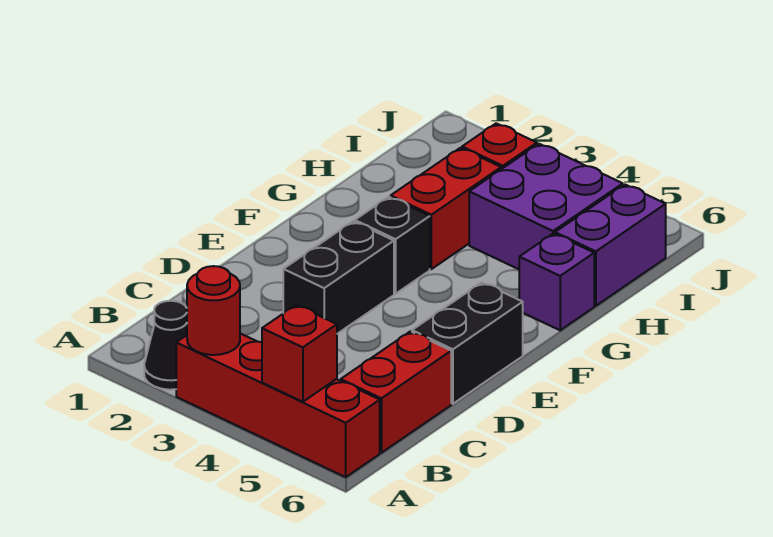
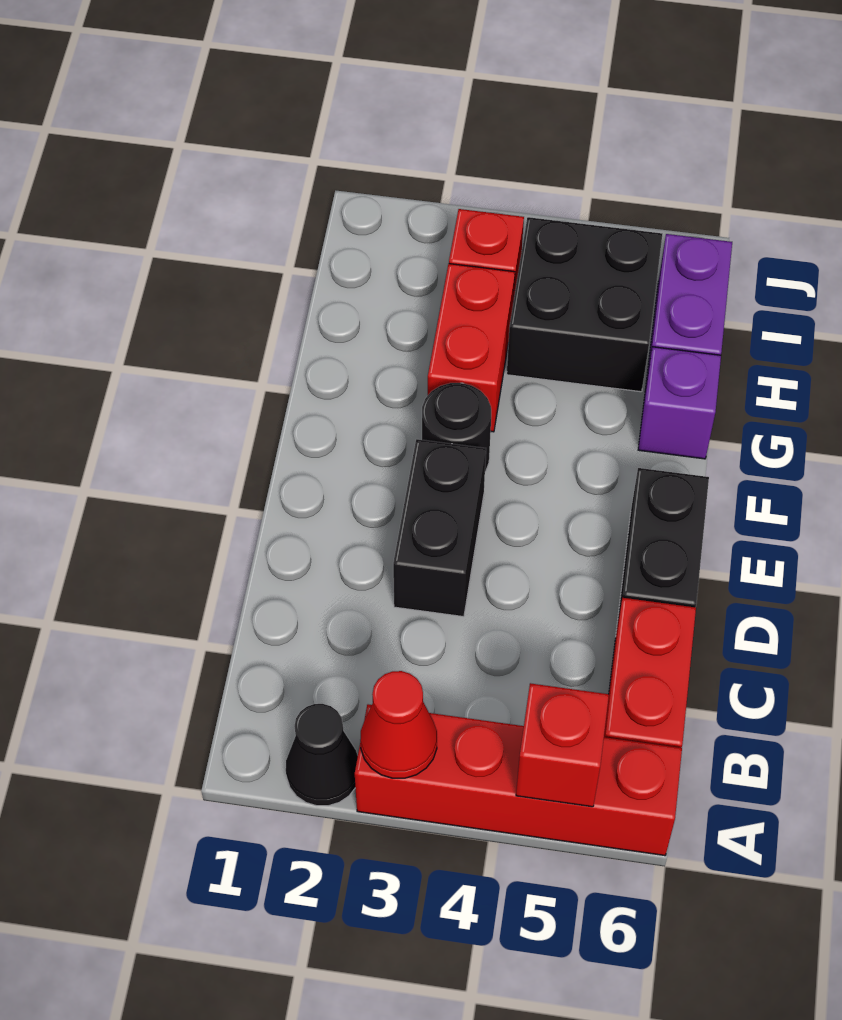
red round brick A3 level 2 -> red cone A3 level 2
black brick F3 level 1 -> black round brick F3 level 1
purple brick H4:I5 level 1 -> black brick H4:I5 level 1

